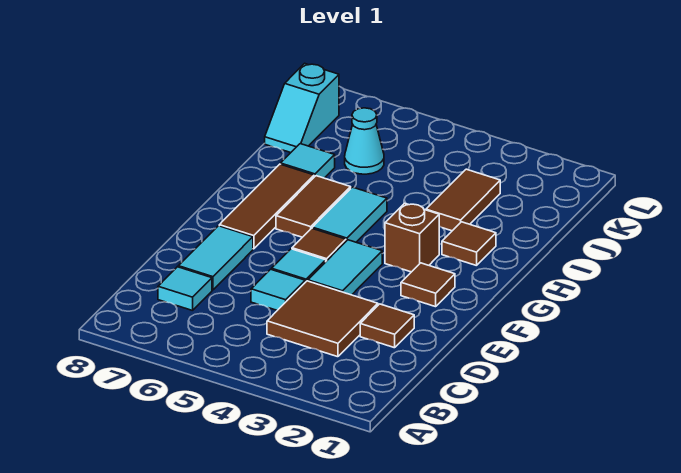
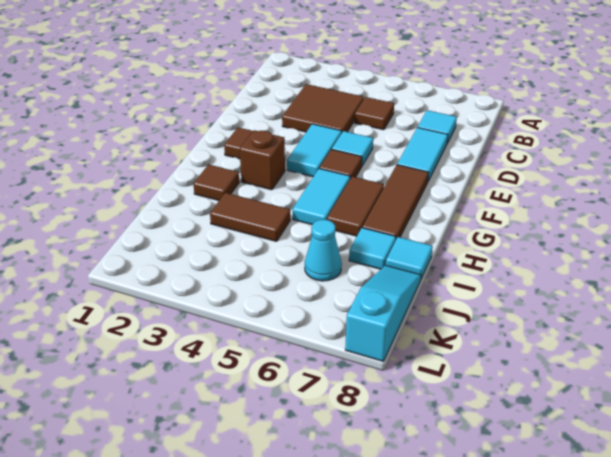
brown tile D2 level 1 -> brown tile C5 level 1
cyan tile D5 level 1 -> cyan tile I8 level 1
brown tile I3:J3 level 1 -> brown tile I3:I4 level 1
cyan slope J8:K8 level 1 top K -> cyan slope J8:L8 level 1 top L

